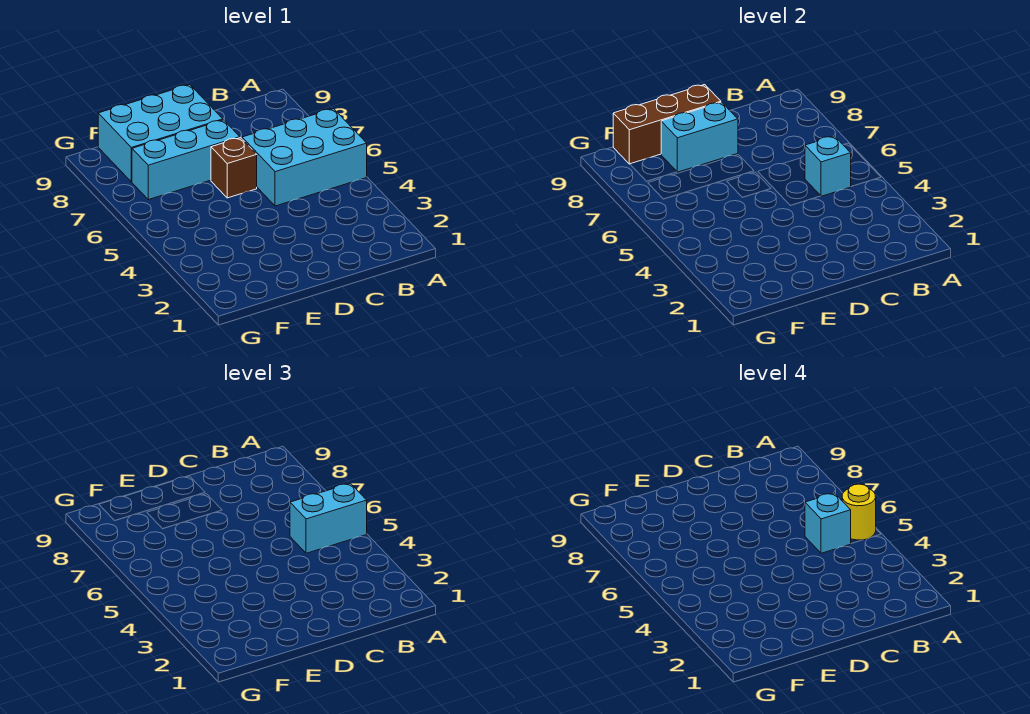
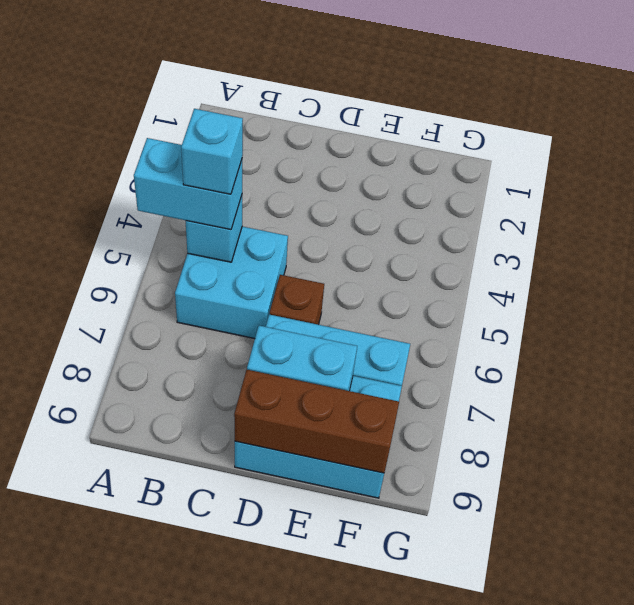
cyan brick A5:C6 level 1 -> cyan brick B5:C6 level 1
yellow round brick A5 level 4 -> none

